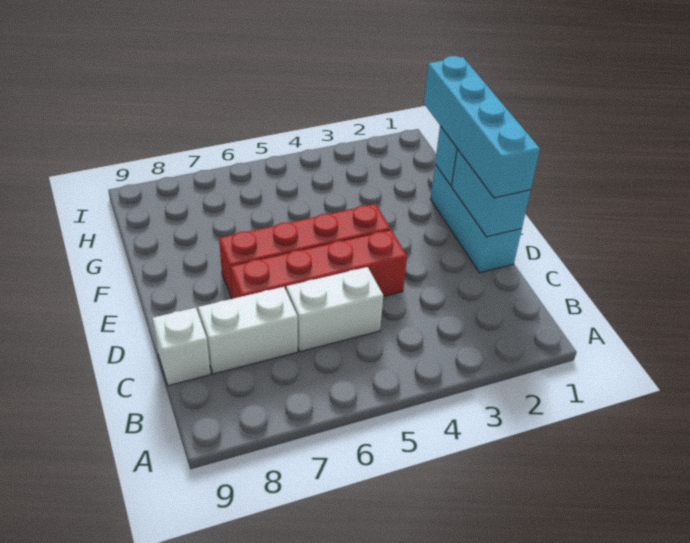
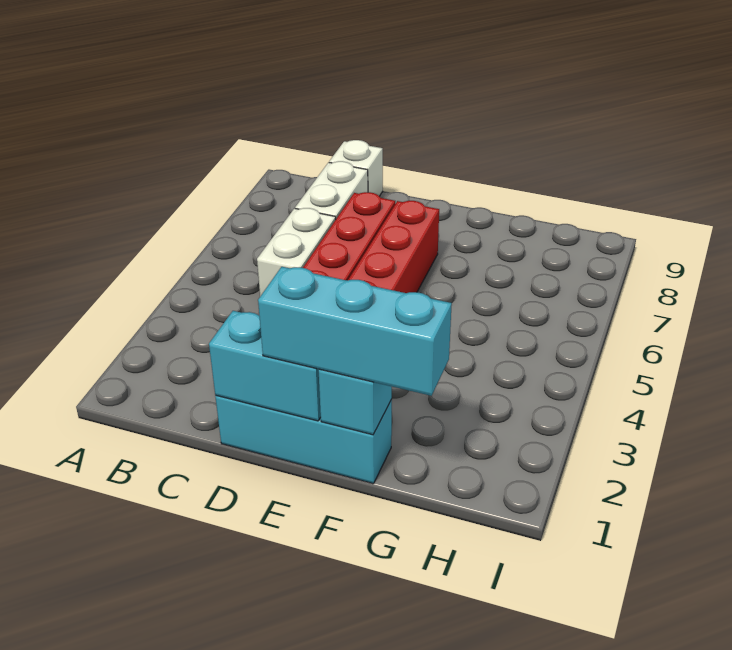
cyan brick D1:G1 level 3 -> cyan brick E1:G1 level 3

